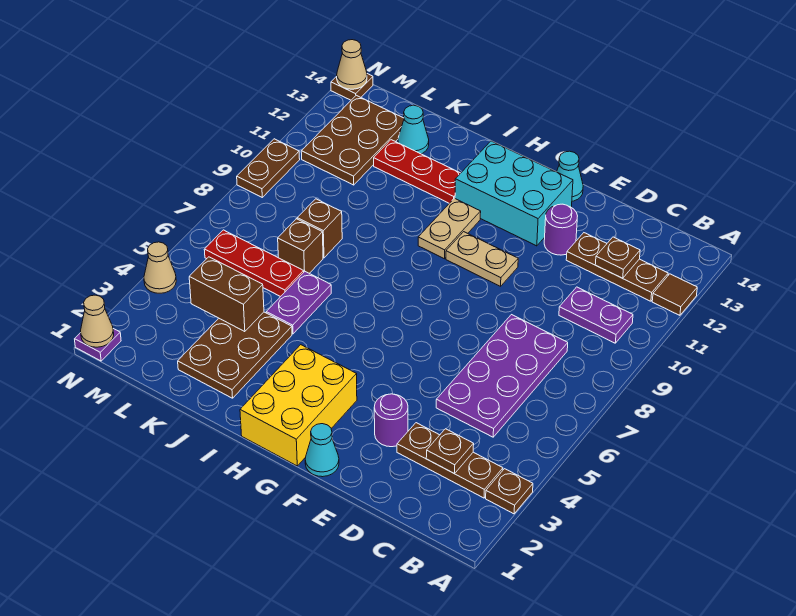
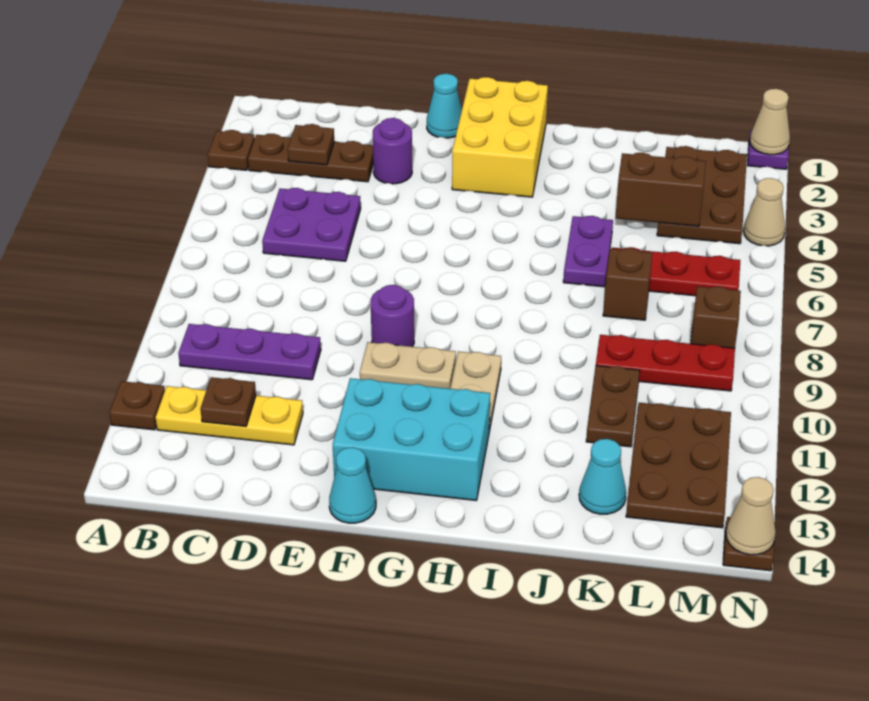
brown tile A12 level 1 -> brown plate A12 level 1
purple plate B10:C10 level 1 -> purple plate B10:D10 level 1
brown plate B12:D12 level 1 -> yellow plate B12:D12 level 1
purple plate C5:D8 level 1 -> purple plate C5:D6 level 1
purple round brick E12 level 1 -> purple round brick F9 level 1
red plate I12:K12 level 1 -> red plate K9:M9 level 1
brown plate J2:K4 level 1 -> brown plate L2:M4 level 1
brown brick K8 level 1 -> brown brick M8 level 1
brown plate N9:N10 level 1 -> brown plate K10:K11 level 1

